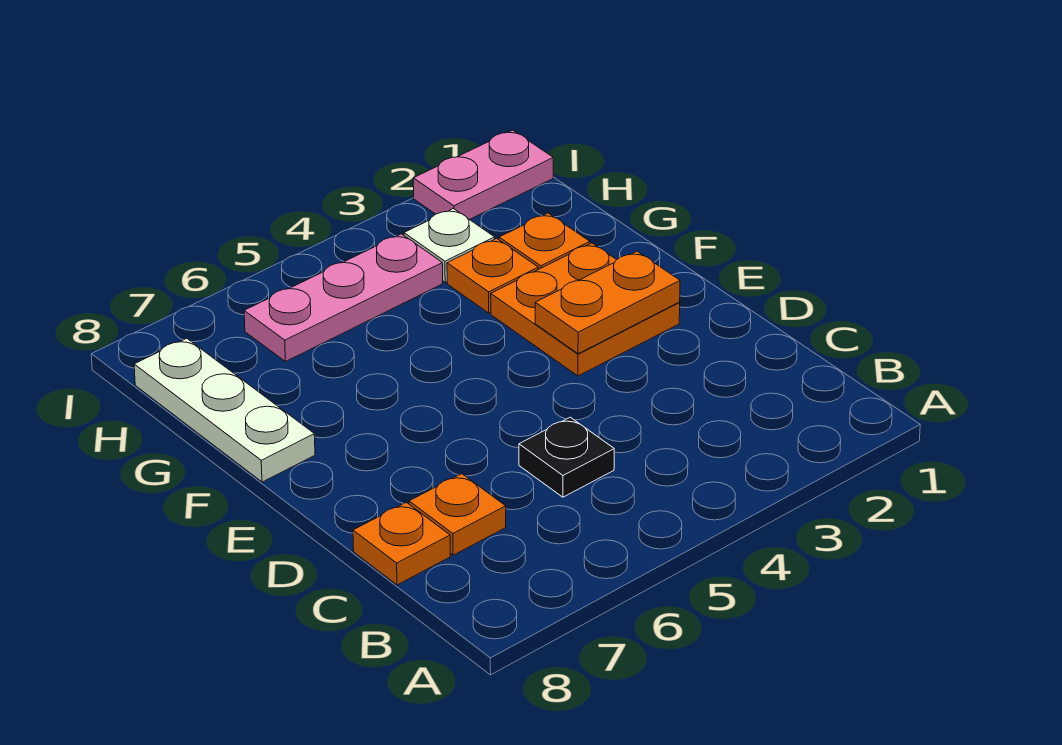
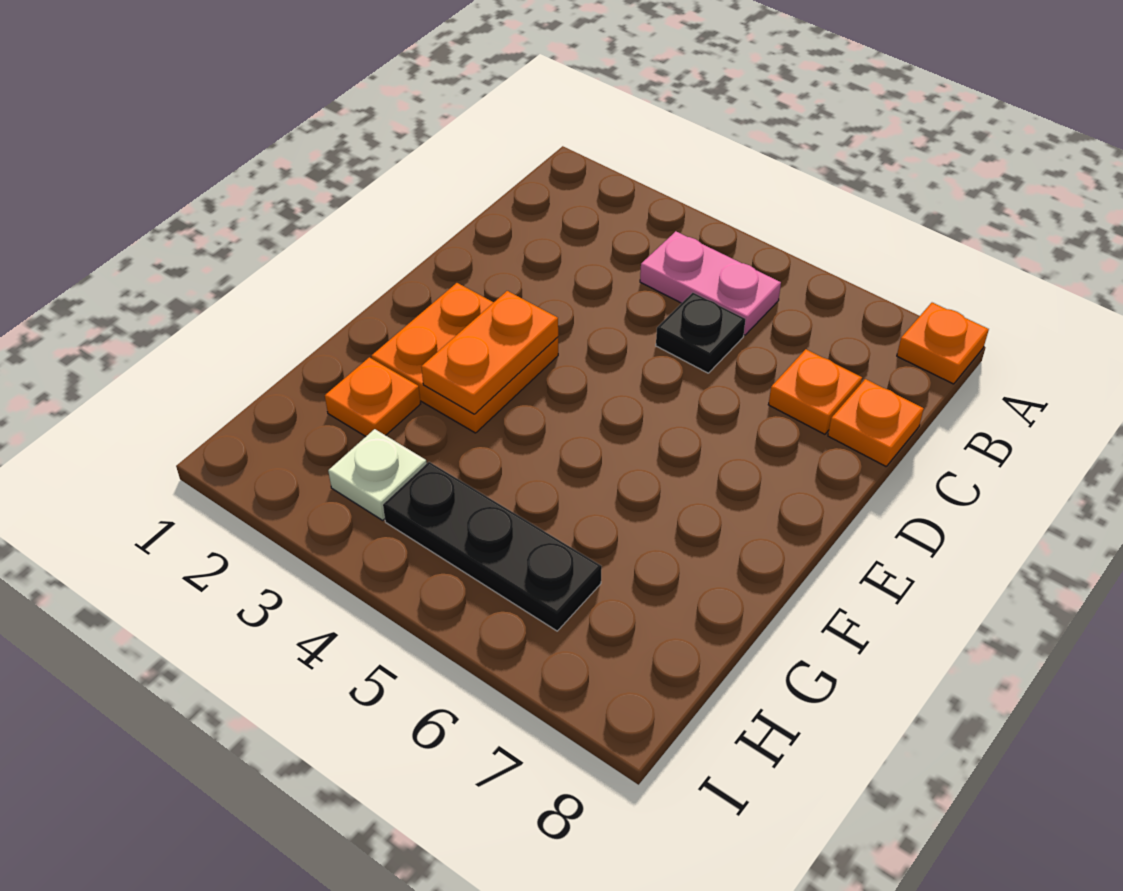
orange plate E2:E3 level 2 -> orange plate E3:F3 level 2
white plate F8:H8 level 1 -> none
orange plate G3 level 1 -> orange plate A8 level 1
pink plate H4:H6 level 1 -> black plate H4:H6 level 1
pink plate I1:I2 level 1 -> pink plate B4:B5 level 1

